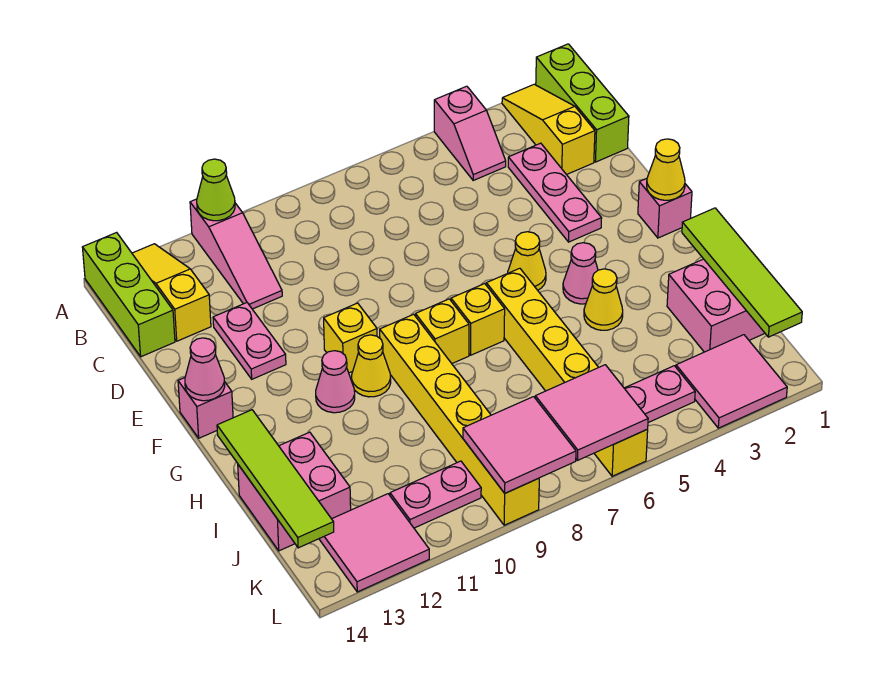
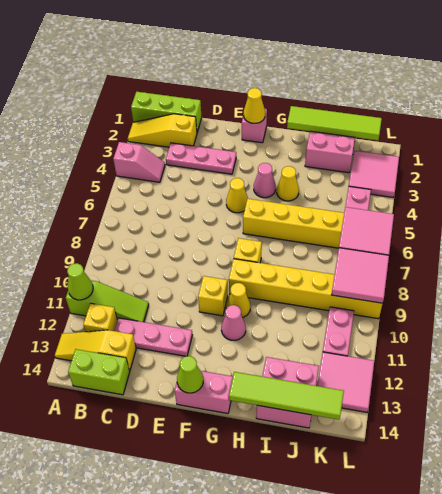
pink slope A11:C11 level 1 top A -> lime slope A11:C11 level 1 top A
lime brick A14:C14 level 1 -> lime brick B14:C14 level 1
pink plate D12:E12 level 1 -> pink plate C12:E12 level 1
pink brick F14 level 1 -> pink brick F14:G14 level 1
pink cone F14 level 2 -> lime cone F14 level 2
yellow brick G7 level 1 -> yellow brick B12 level 1

